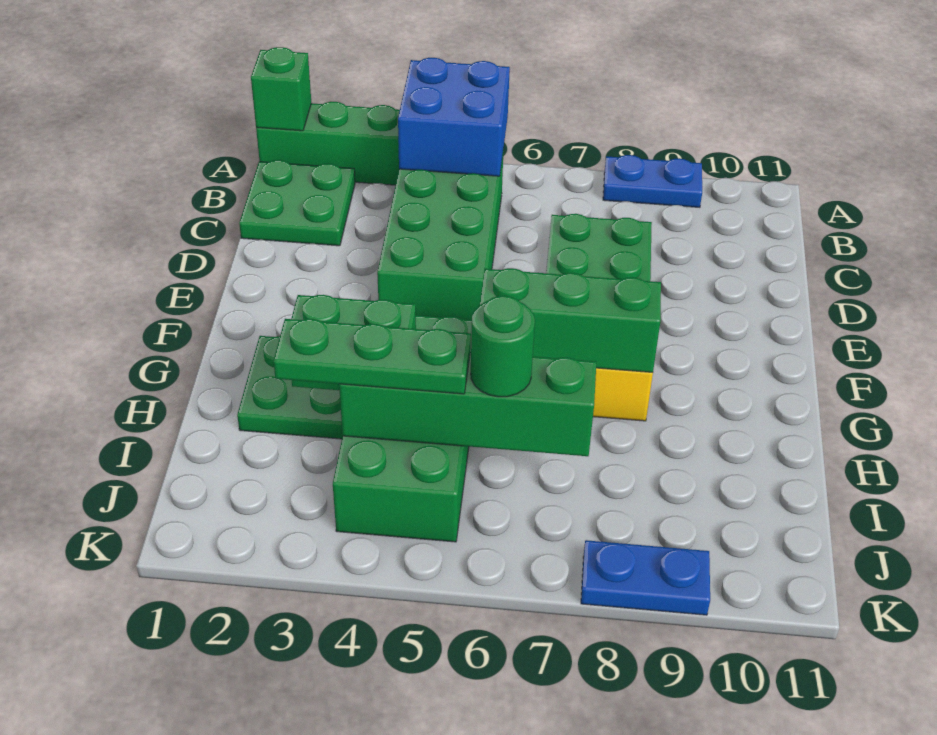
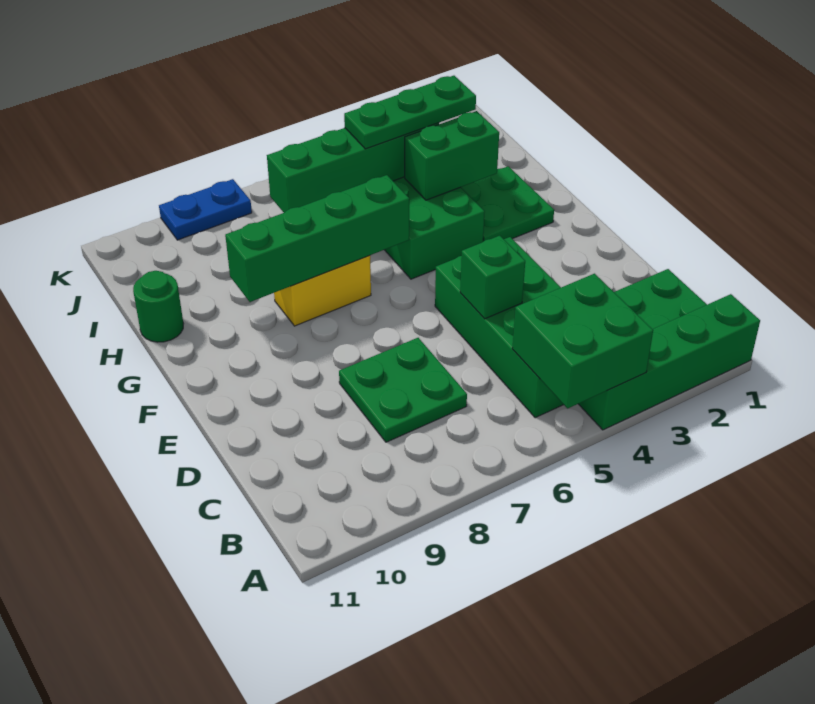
green brick A1 level 2 -> green brick D5 level 2
blue brick A4:B5 level 2 -> green brick A4:B5 level 2
blue plate A8:A9 level 1 -> none
green brick G6:G8 level 2 -> green brick G6:G9 level 2
green round brick I6 level 3 -> green round brick H11 level 1

